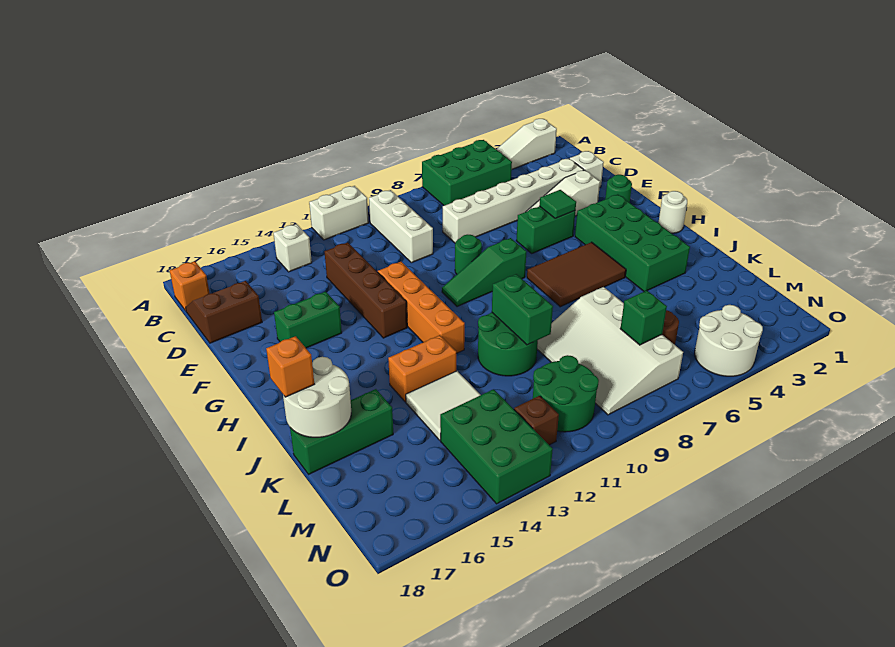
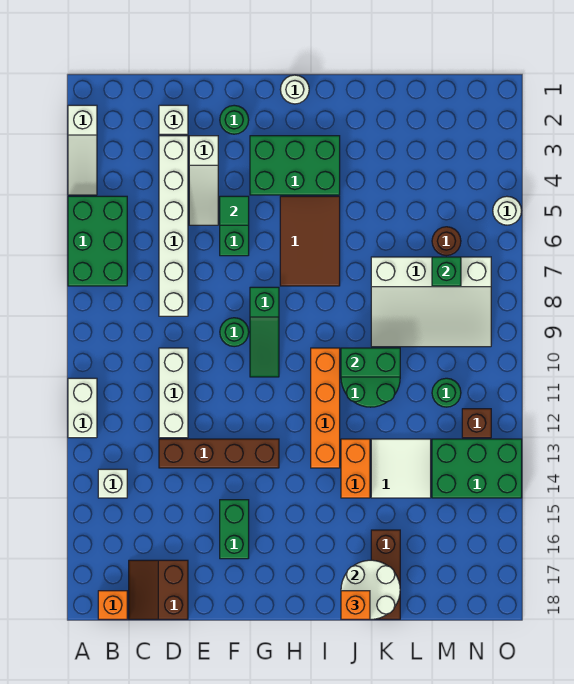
white brick B10:D10 level 1 -> white brick D10:D12 level 1
orange brick F12:I12 level 1 -> orange brick I10:I13 level 1
green brick G3:J4 level 1 -> green brick G3:I4 level 1
green brick K16:K18 level 1 -> brown brick K16:K18 level 1
green round brick M10:N11 level 1 -> green round brick M11 level 1
white round brick N4:O5 level 1 -> white round brick O5 level 1

